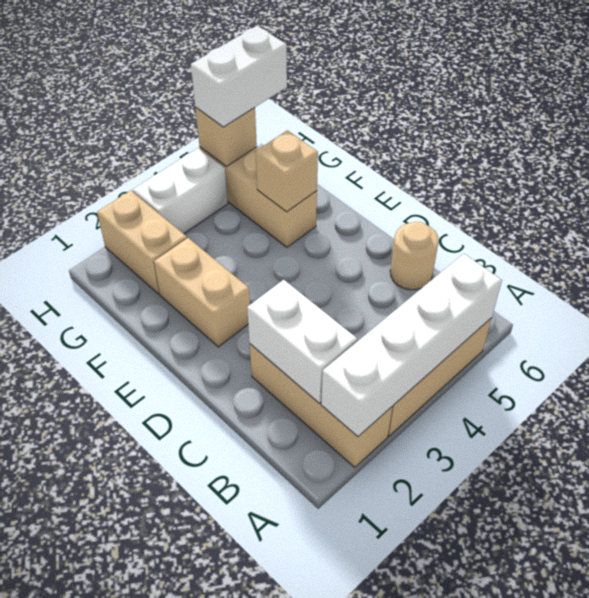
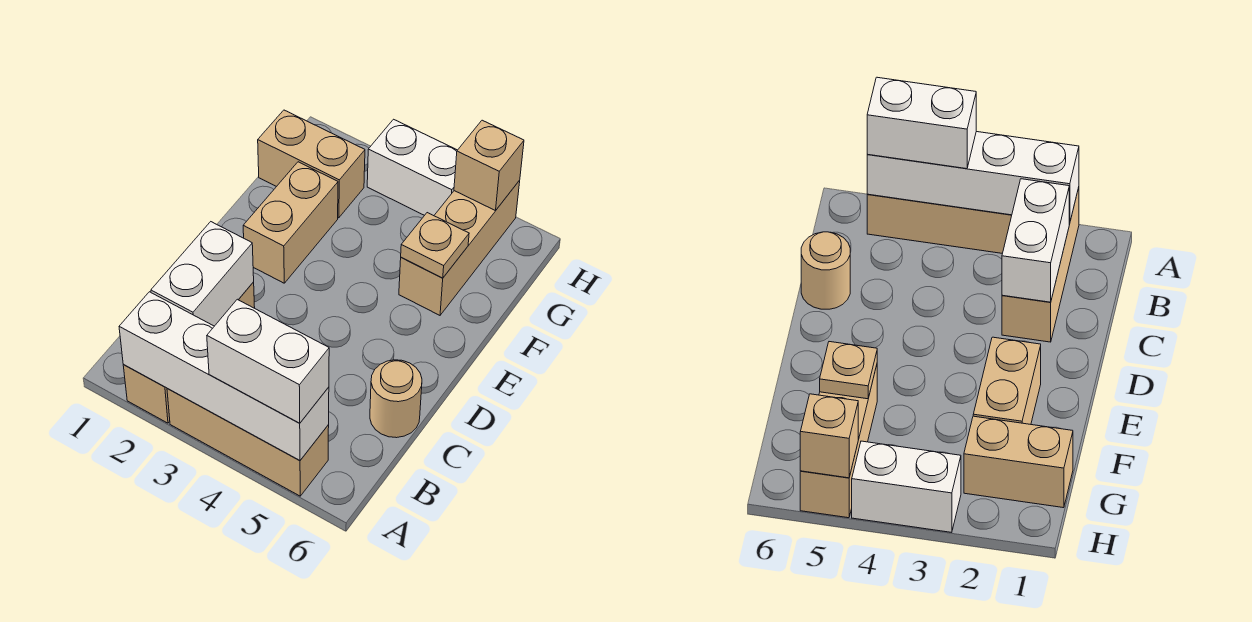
tan brick F5 level 2 -> tan plate F5 level 2
tan brick G2:H2 level 1 -> tan brick G1:G2 level 1
white brick H5:H6 level 3 -> white brick A4:A5 level 3

